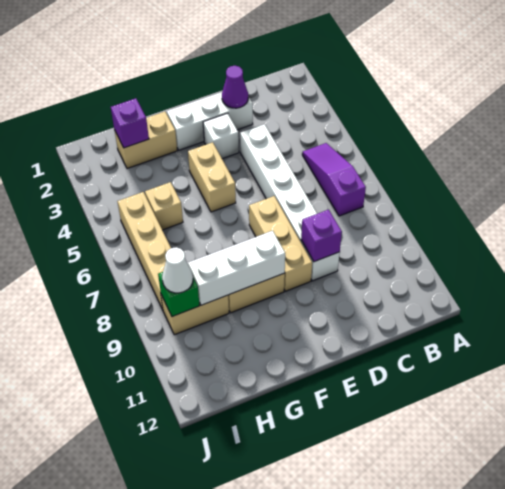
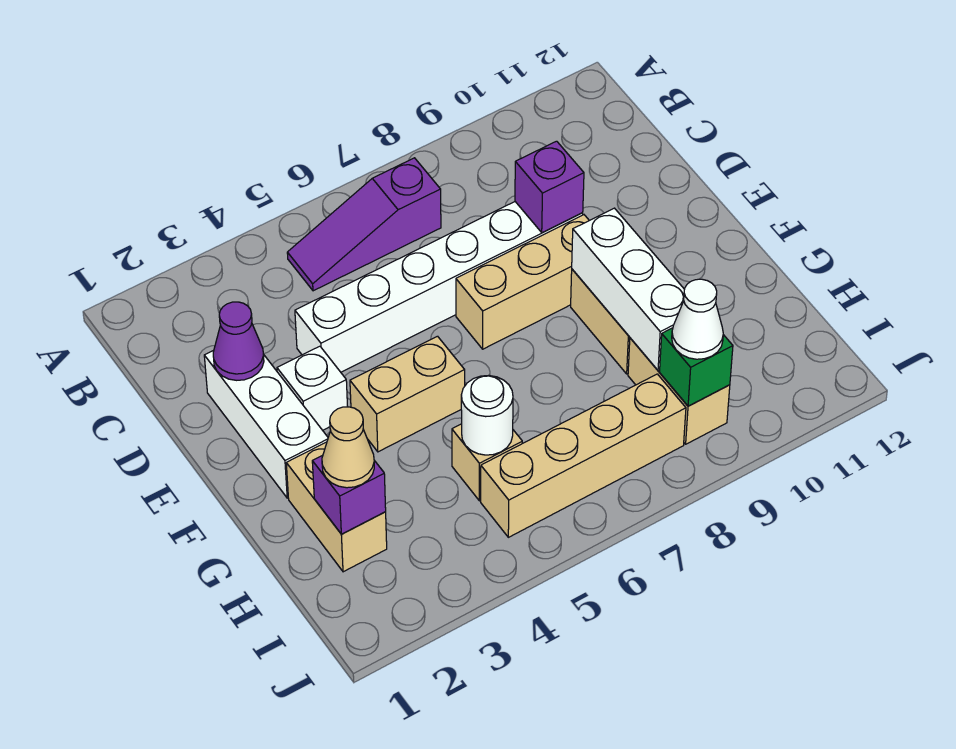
none -> tan cone H2 level 3
none -> white round brick H5 level 2

